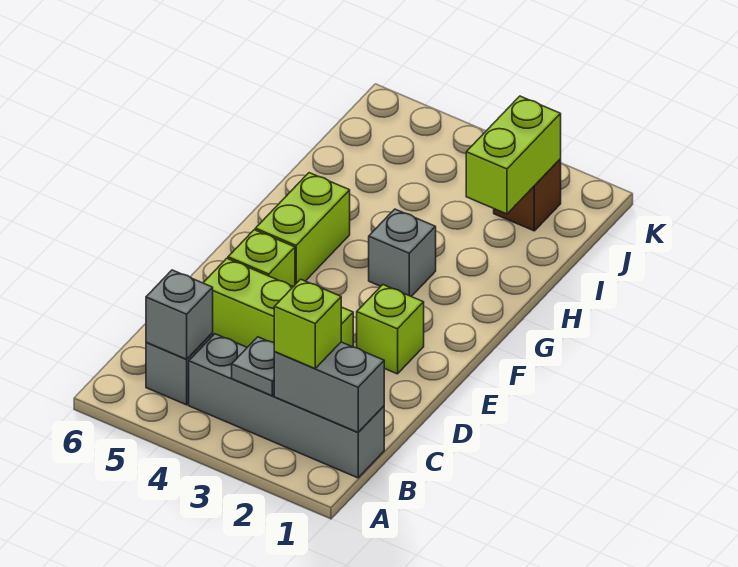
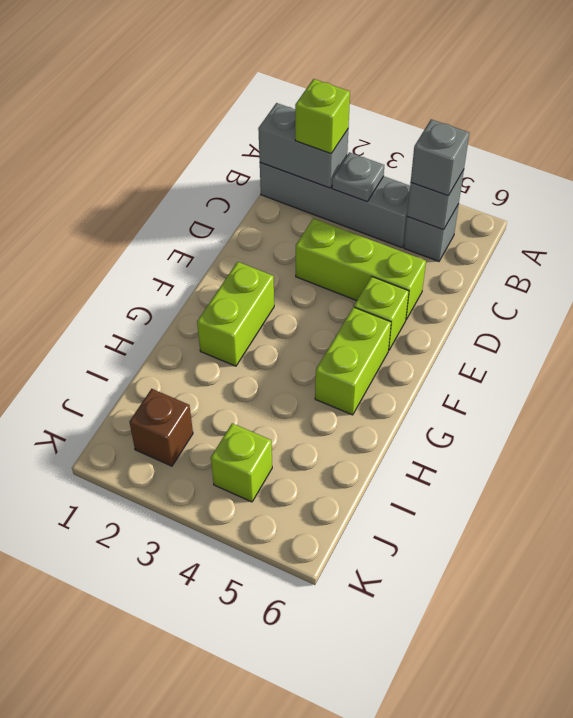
lime brick E2 level 1 -> lime brick J4 level 1
grey brick G3 level 1 -> grey brick B5 level 3
lime brick I2:J2 level 2 -> lime brick F2:G2 level 1

